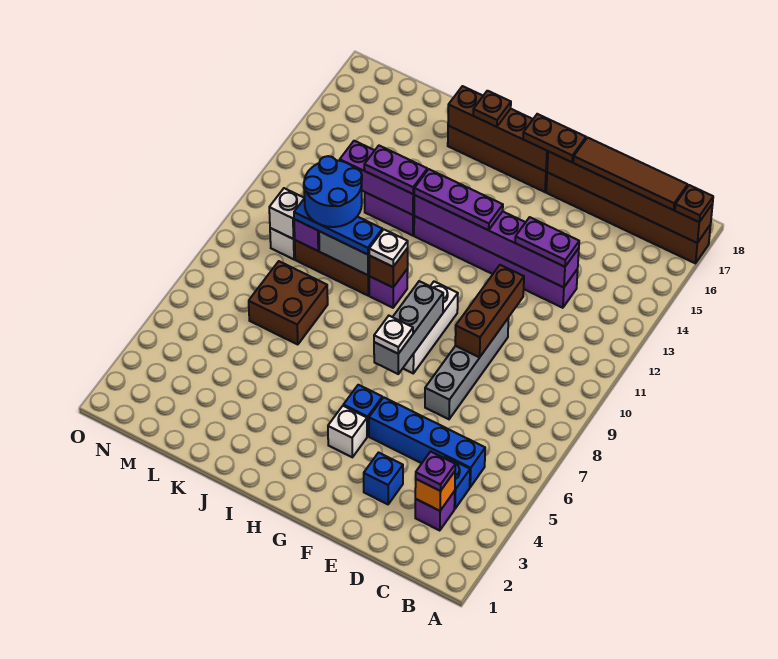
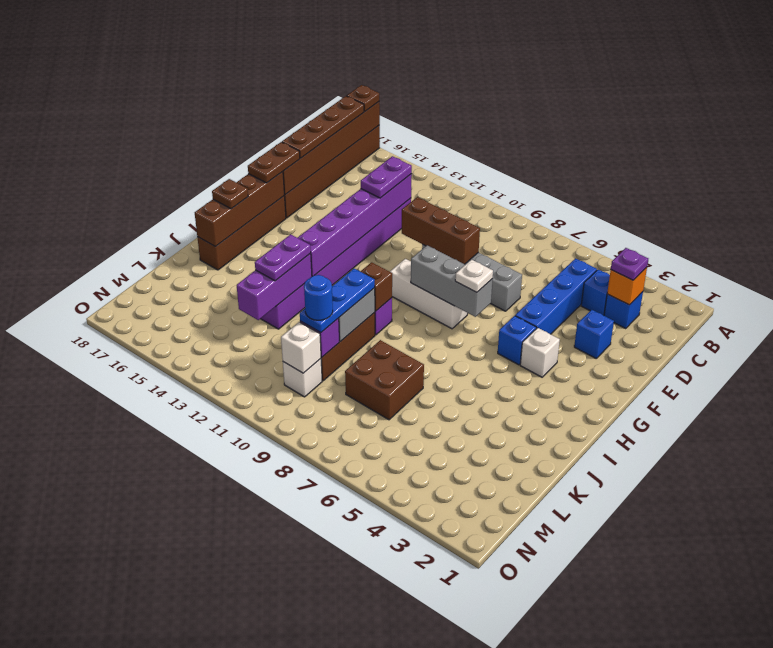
brown tile B17:E17 level 3 -> brown plate B17:E17 level 3
purple brick C3 level 1 -> blue brick C3 level 1
purple plate G13:I13 level 3 -> none
white plate I10 level 3 -> none
blue round brick K10:L11 level 4 -> blue round brick L10 level 4

